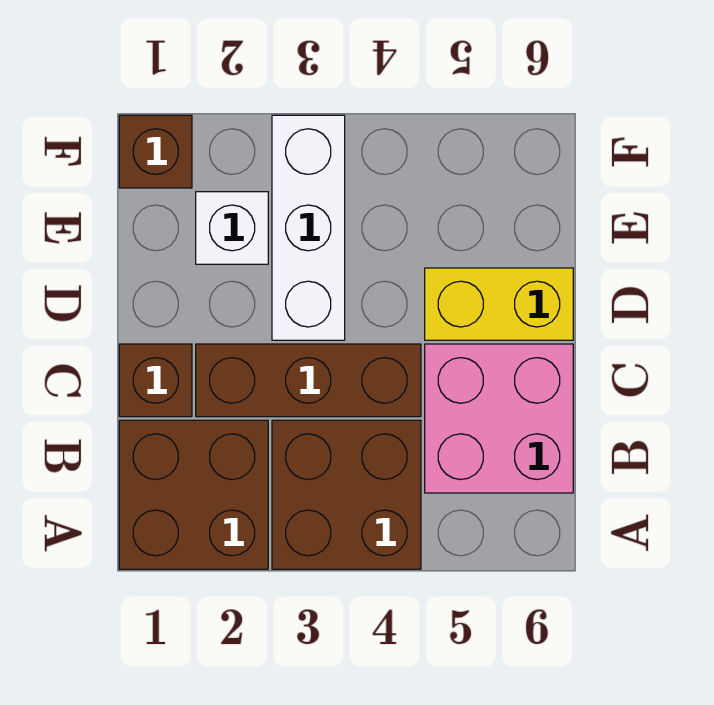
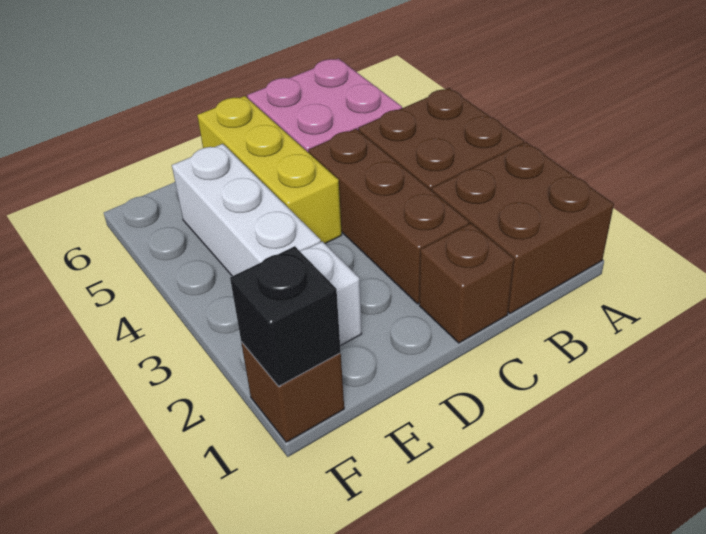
white brick D3:F3 level 1 -> white brick E3:E5 level 1
yellow brick D5:D6 level 1 -> yellow brick D4:D6 level 1
none -> black brick F1 level 2

